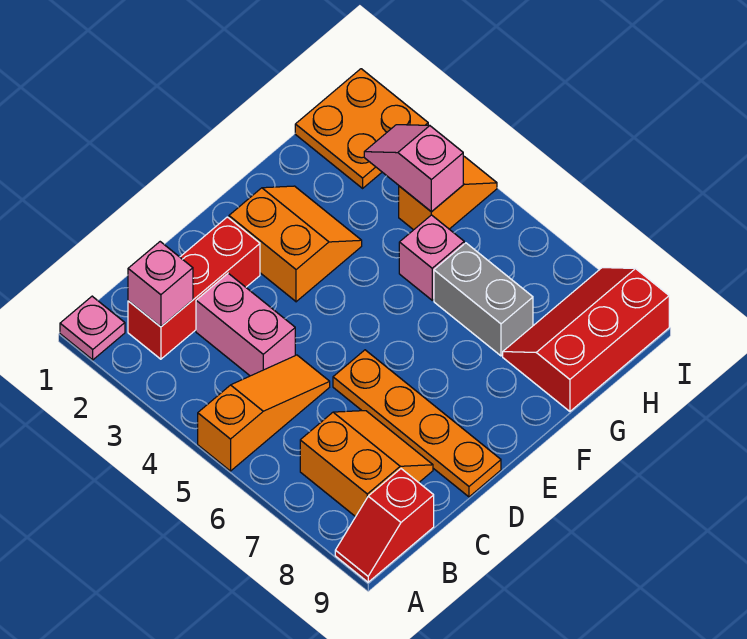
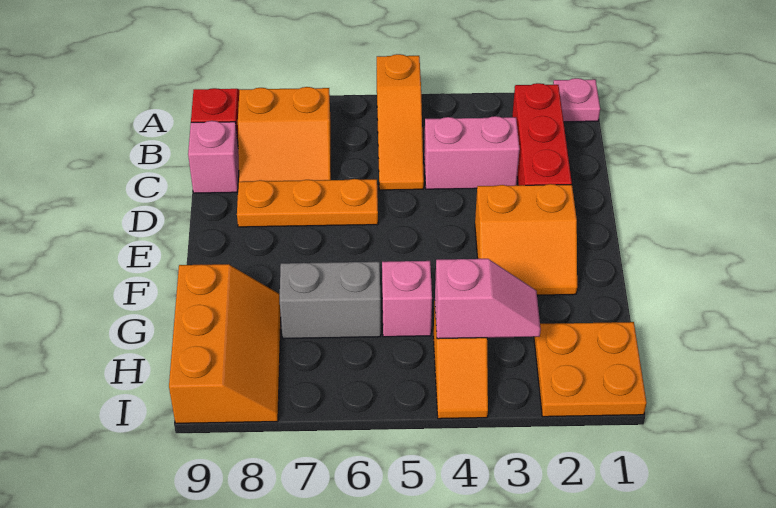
pink brick B2 level 2 -> pink brick C9 level 1
orange plate D6:D9 level 1 -> orange plate D6:D8 level 1
red slope G8:I9 level 1 top 9 -> orange slope G8:I9 level 1 top 9

